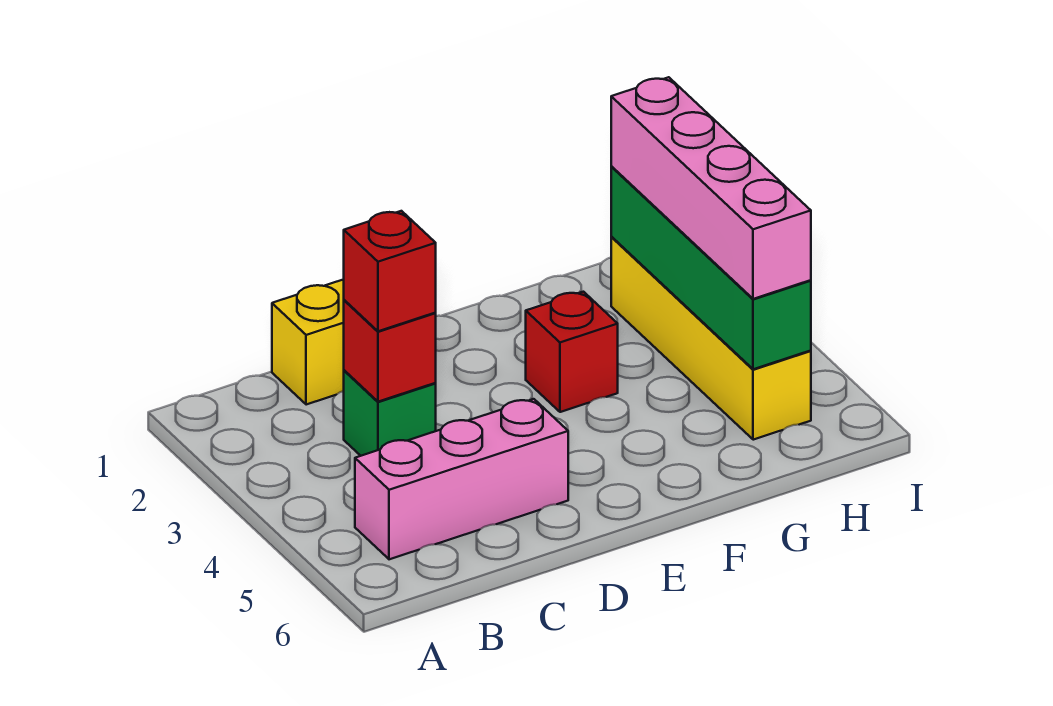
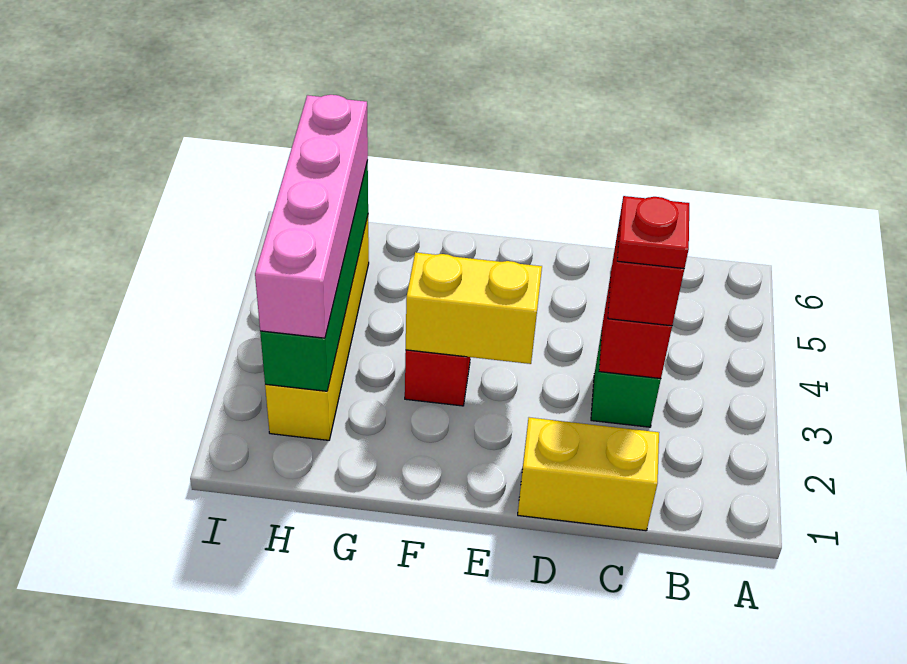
pink brick B5:D5 level 1 -> none
none -> red plate C3 level 4
none -> yellow brick E3:F3 level 2

